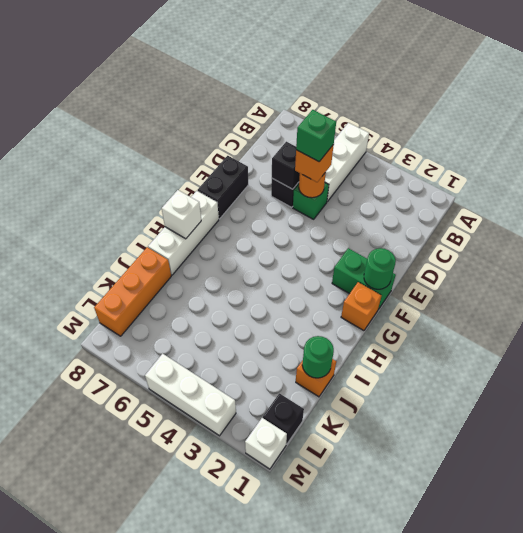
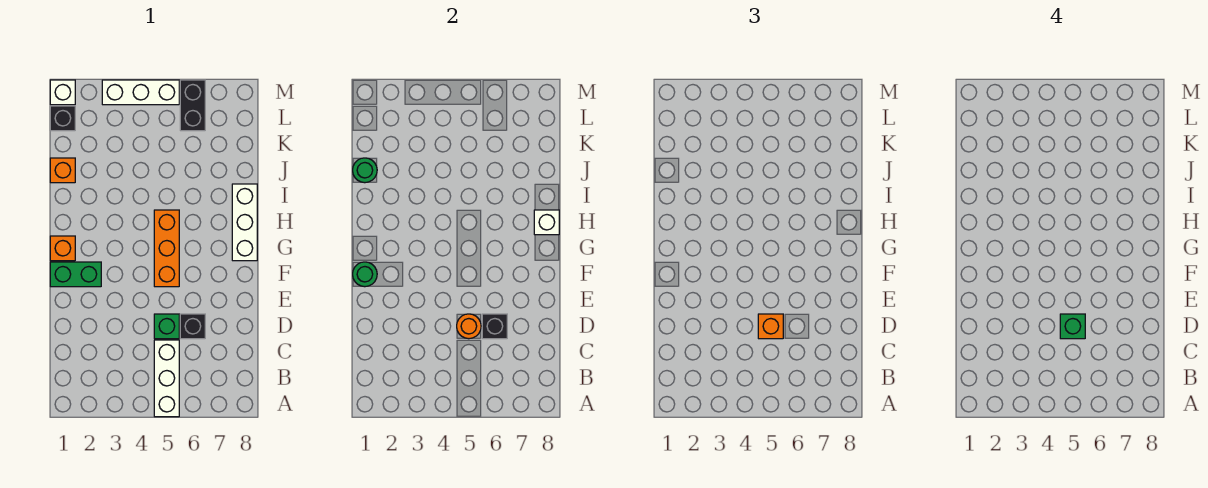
black brick E8:F8 level 1 -> black brick L6:M6 level 1
orange brick J8:L8 level 1 -> orange brick F5:H5 level 1

